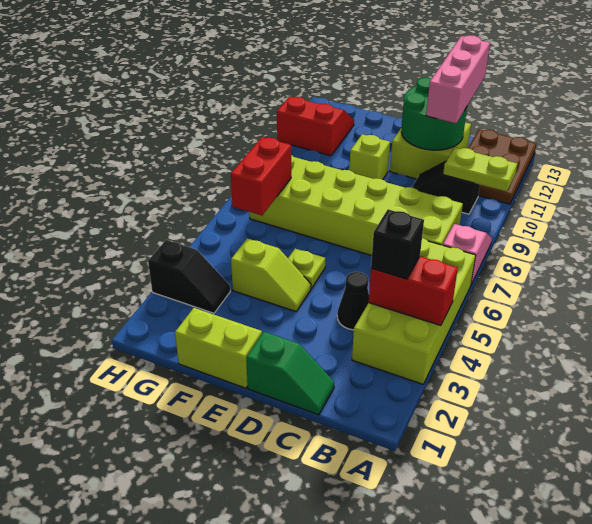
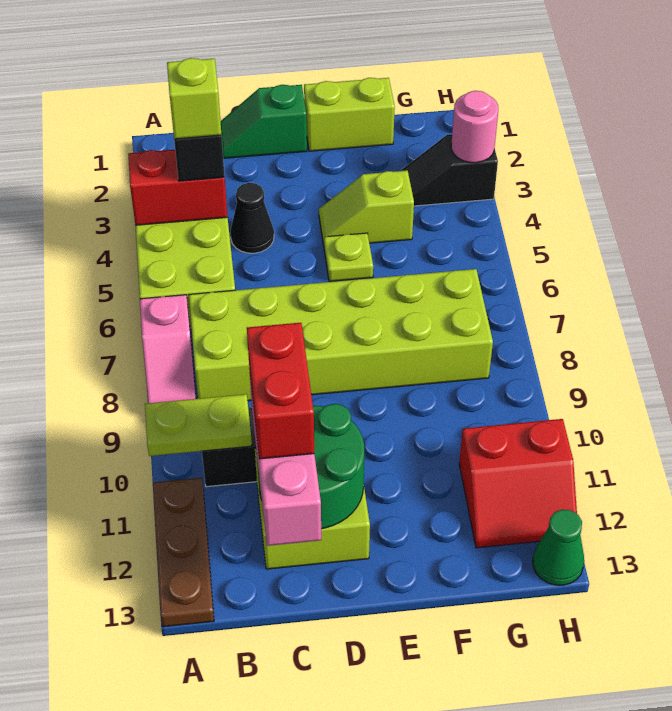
brown plate A11:B13 level 1 -> brown plate A11:A13 level 1
lime brick E10 level 1 -> lime brick B4 level 4
red brick G6:G7 level 2 -> red brick C11:C12 level 4
none -> pink round brick H3 level 2
none -> green cone H13 level 1

